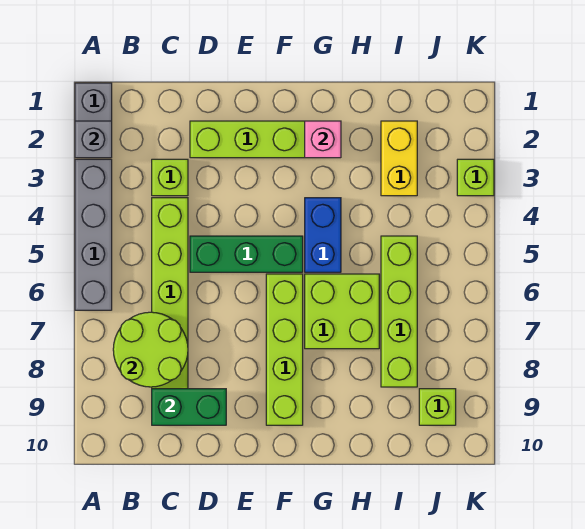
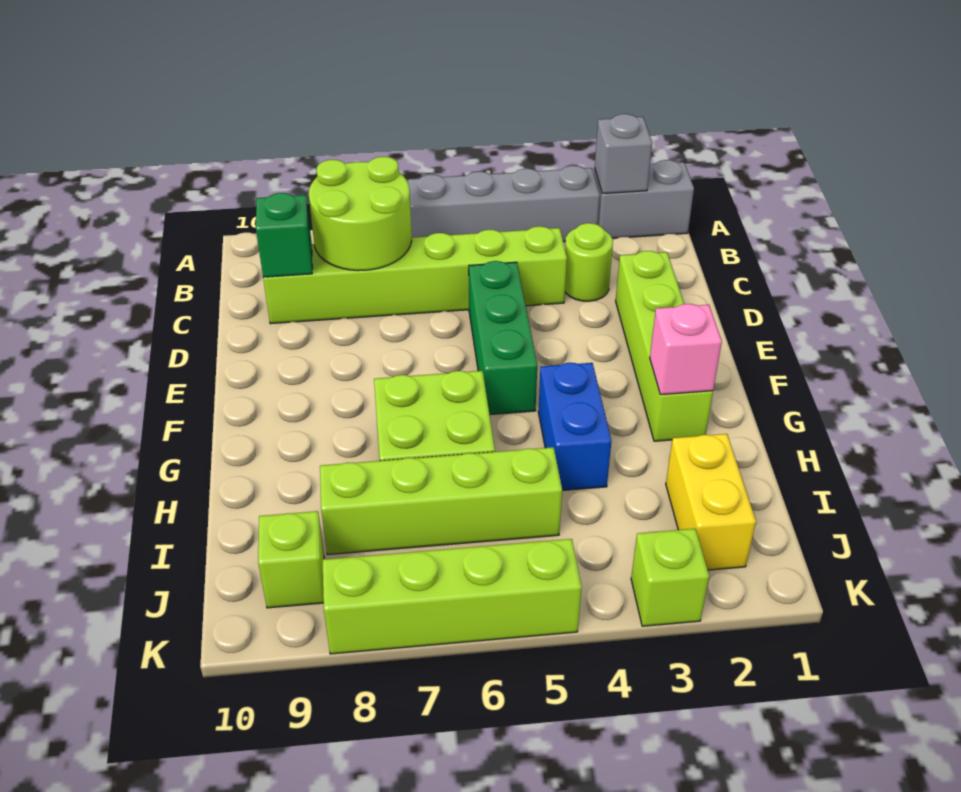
lime brick C3 level 1 -> lime round brick C3 level 1
green brick C9:D9 level 2 -> green brick C9 level 2
lime brick F6:F9 level 1 -> lime brick K5:K8 level 1
blue brick G4:G5 level 1 -> blue brick G4:H4 level 1
yellow brick I2:I3 level 1 -> yellow brick I2:J2 level 1

